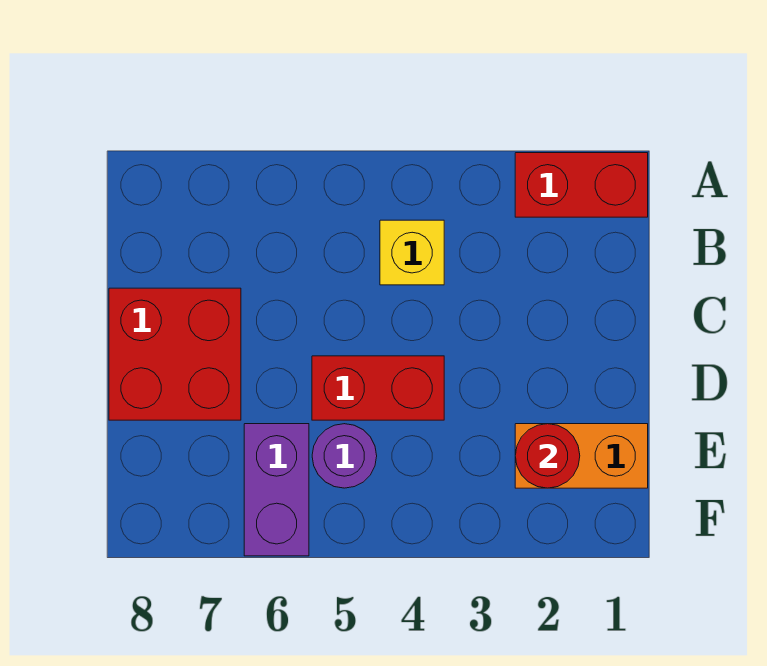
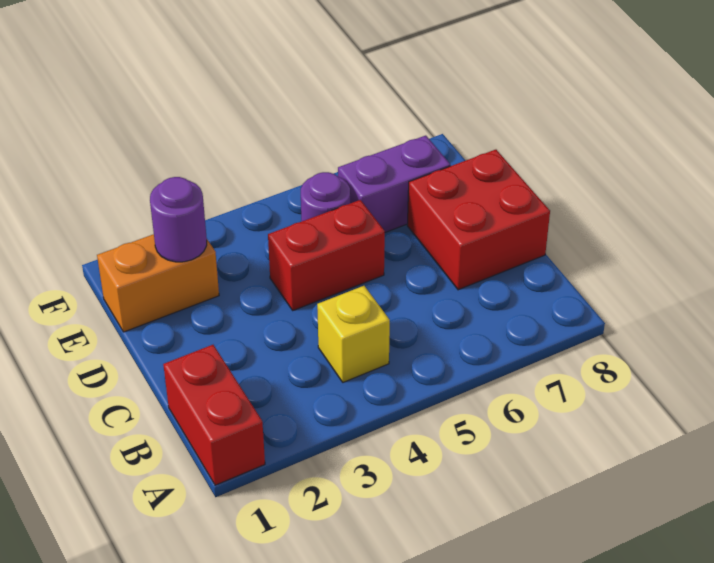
red brick A1:A2 level 1 -> red brick A1:B1 level 1
red round brick E2 level 2 -> purple round brick E2 level 2
purple brick E6:F6 level 1 -> purple brick E6:E7 level 1

